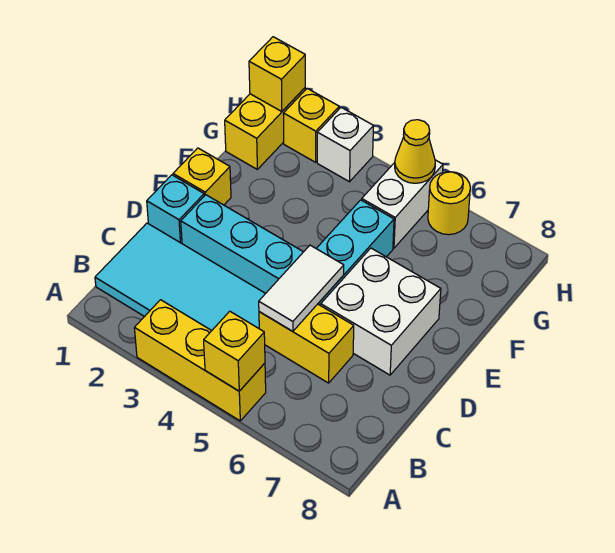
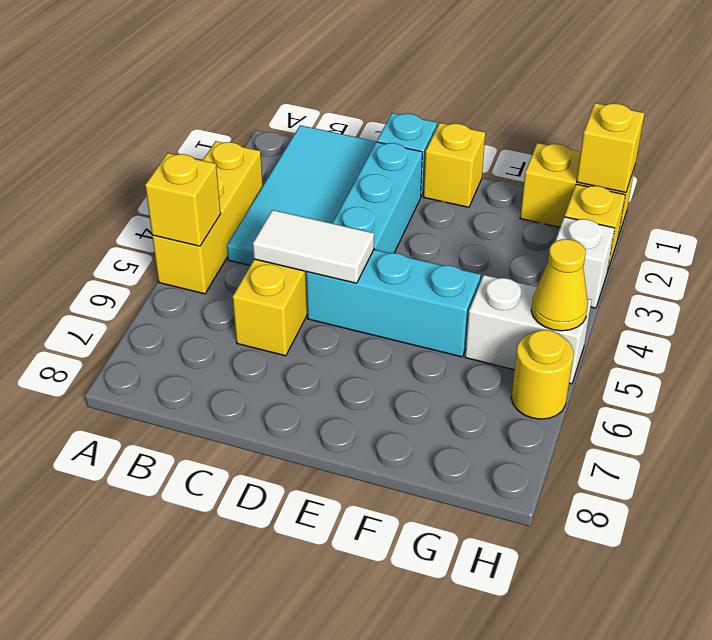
white brick D6:E7 level 1 -> none

